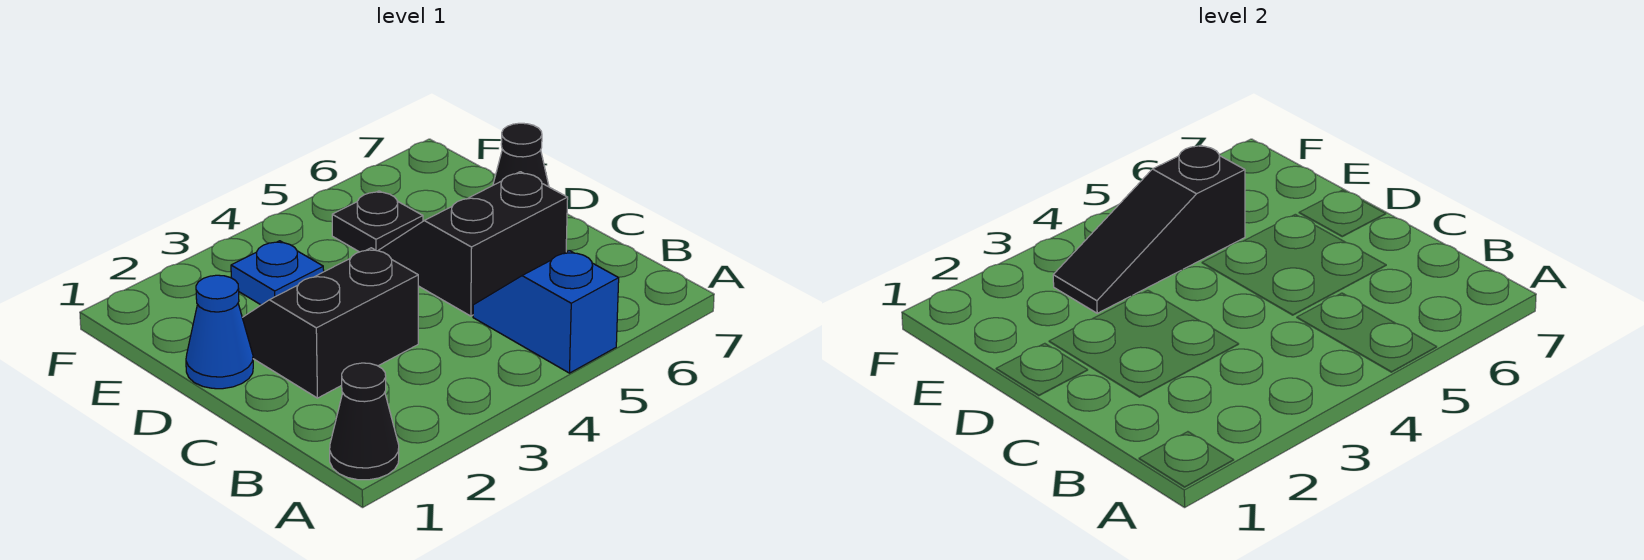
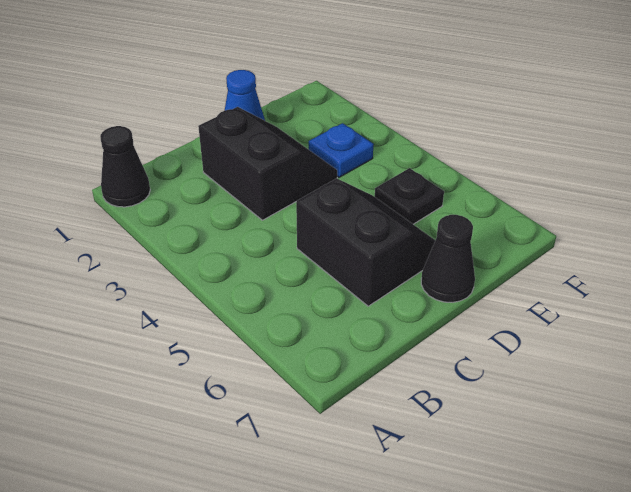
blue slope A5:B5 level 1 top A -> none
black slope E3:E5 level 2 top 5 -> none

